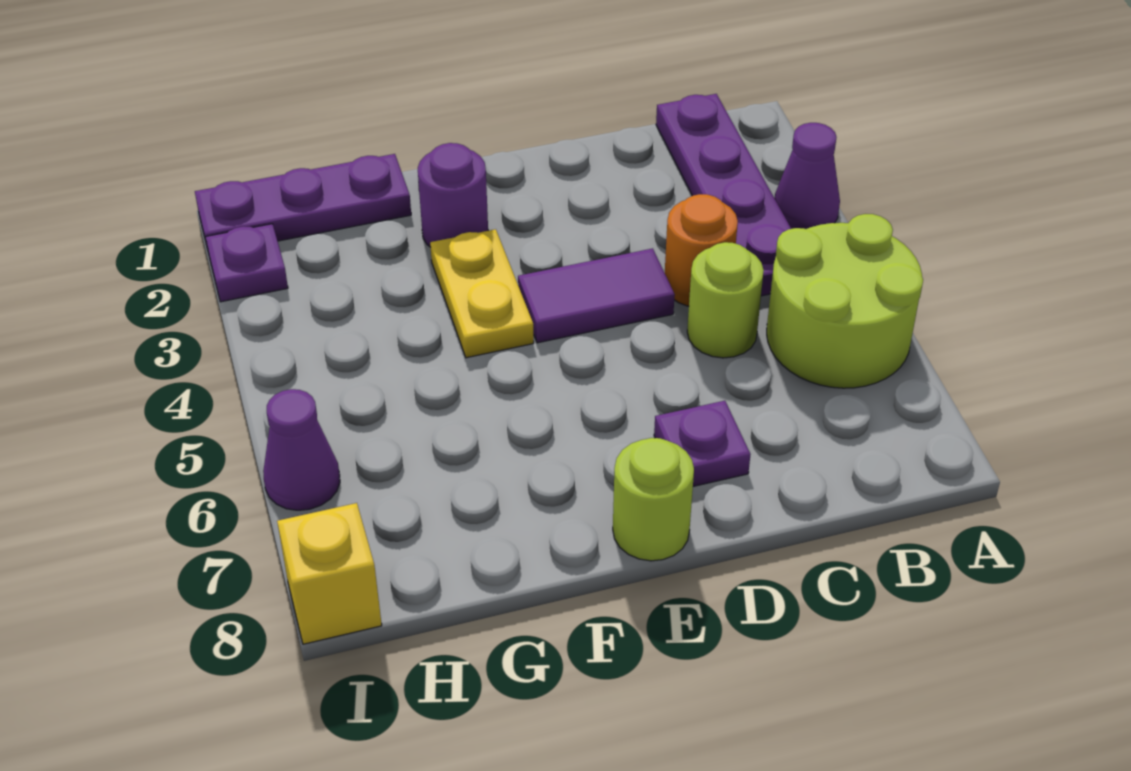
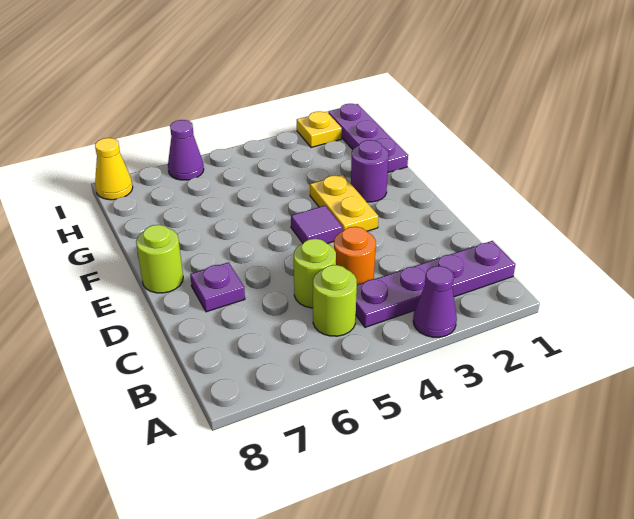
lime round brick A5:B6 level 1 -> lime round brick B5 level 1
purple tile D4:E4 level 1 -> purple tile E4 level 1
yellow plate F3:F4 level 1 -> yellow plate E3:F3 level 1
purple plate I2 level 1 -> yellow plate I2 level 1
yellow brick I8 level 1 -> yellow cone I8 level 1

